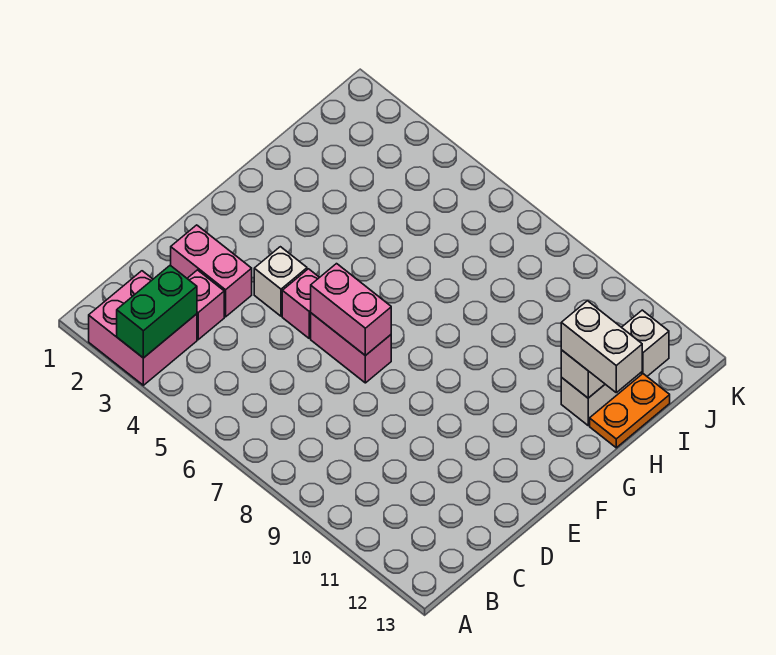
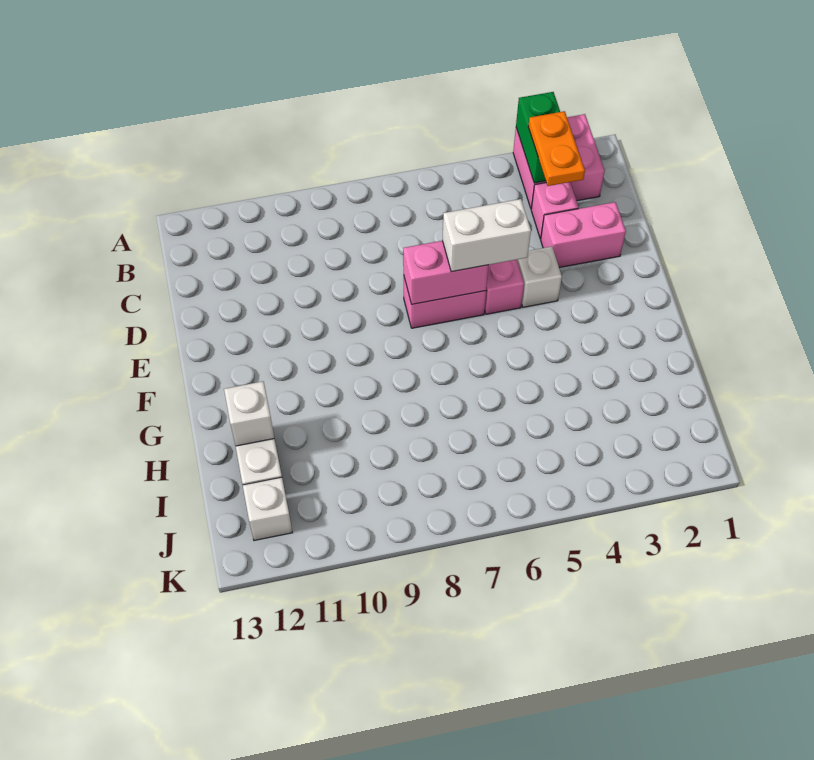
white brick H12:H13 level 3 -> white brick E5:E6 level 3
orange plate H13:I13 level 1 -> orange plate B3:C3 level 3

